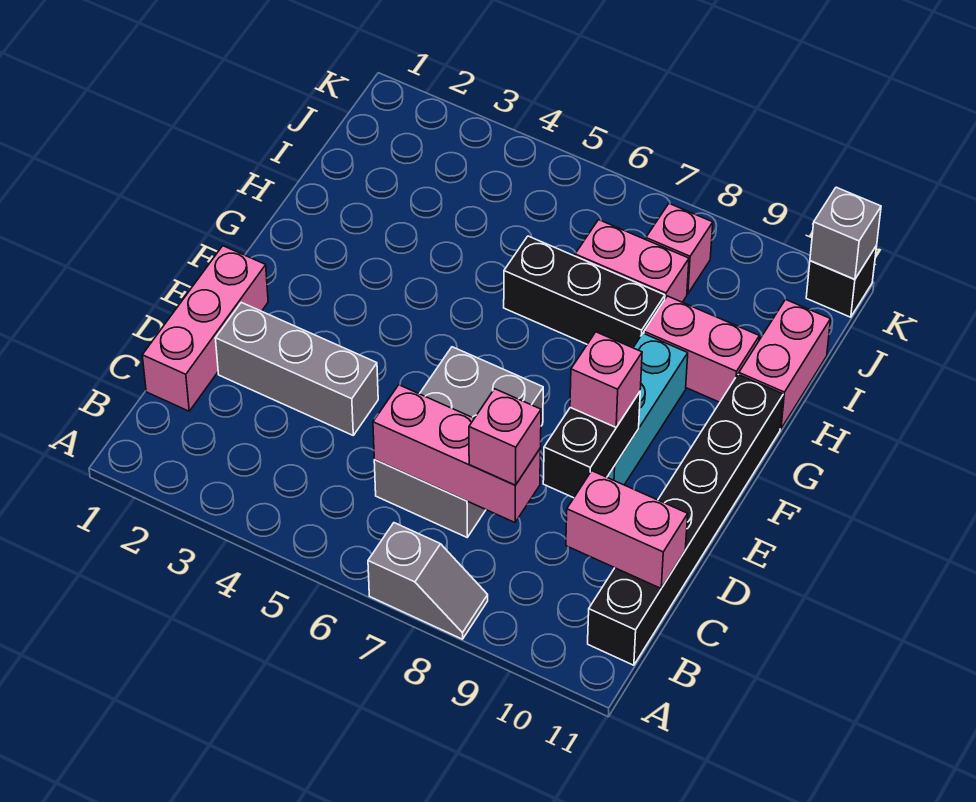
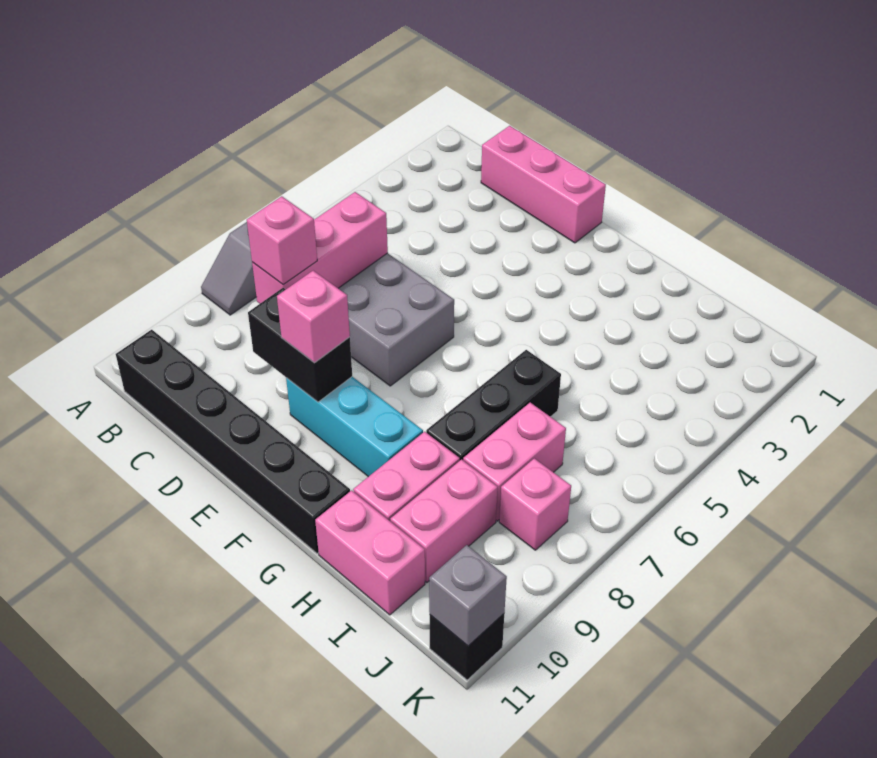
pink brick C10:C11 level 2 -> pink brick I9:I10 level 1
grey brick D2:D4 level 1 -> none

